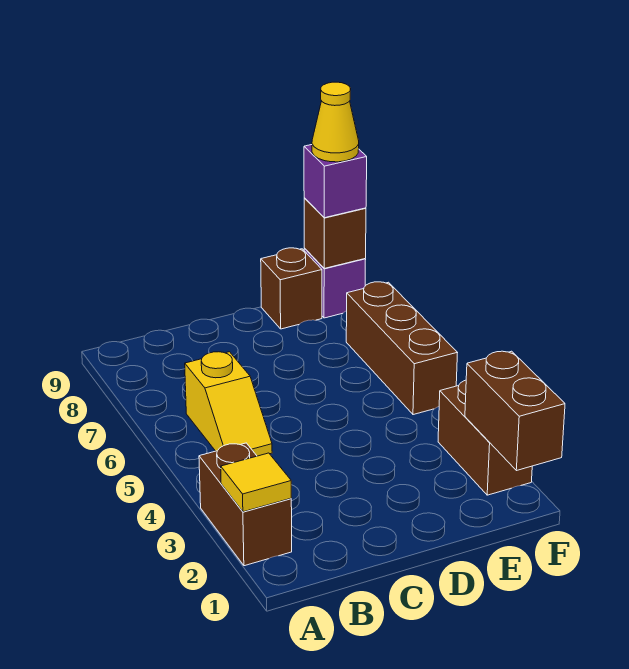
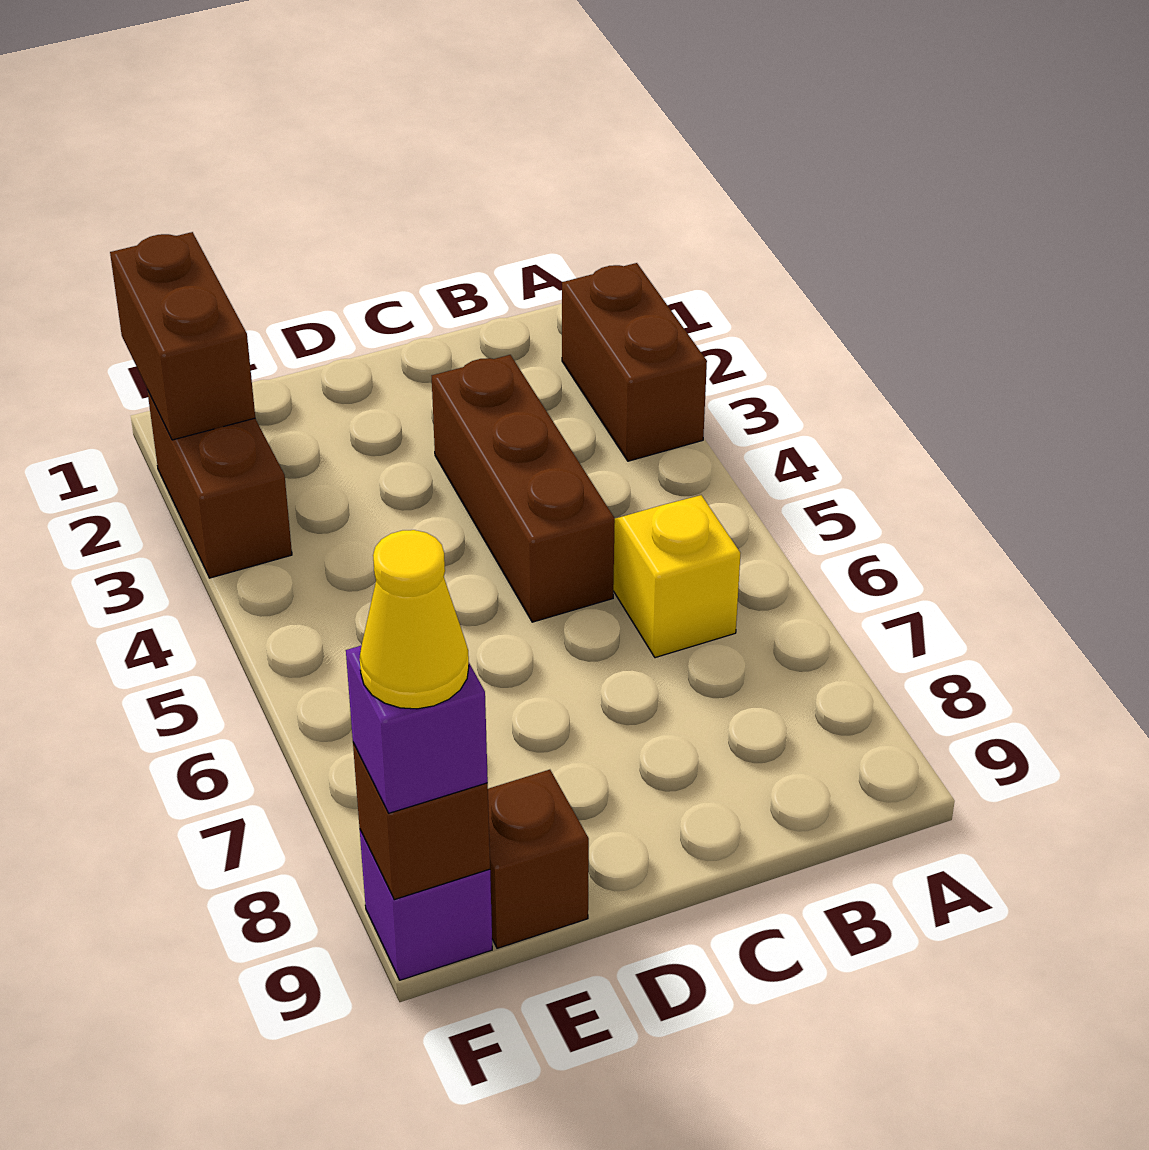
yellow tile A2 level 2 -> none
brown brick F5:F7 level 1 -> brown brick C3:C5 level 1

